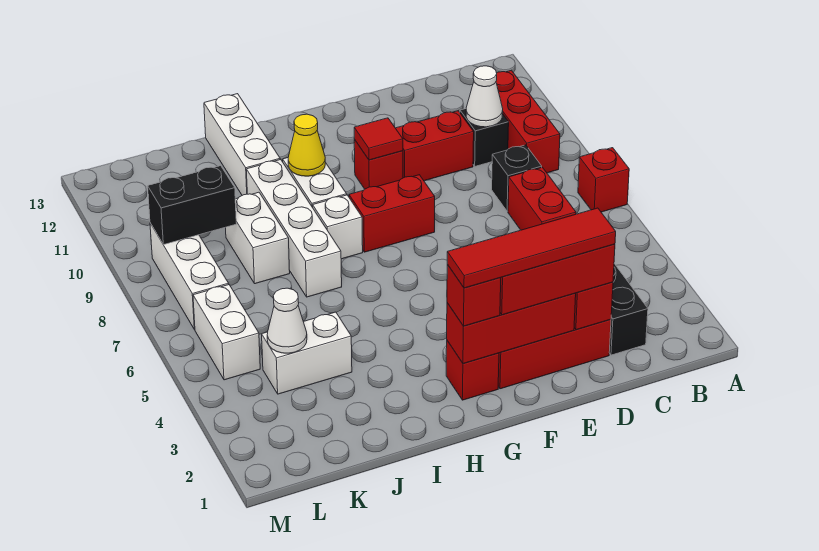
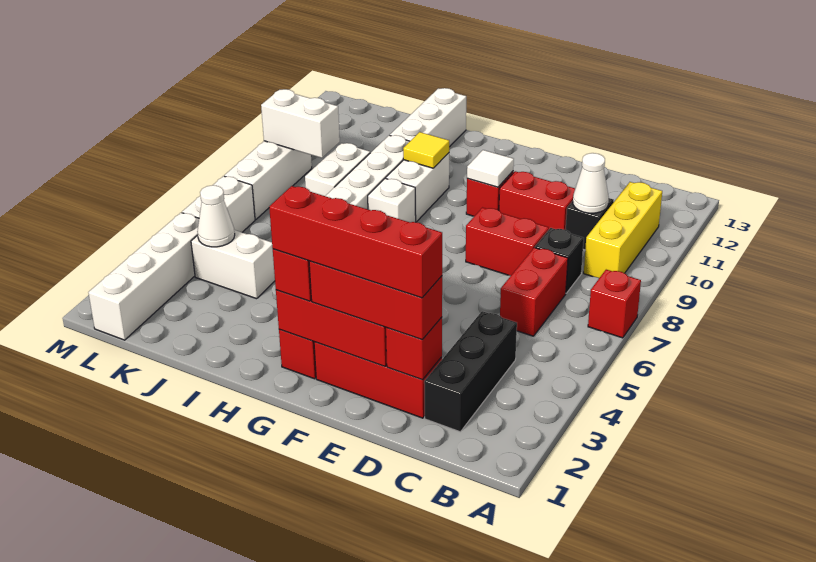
red brick B9:B11 level 1 -> yellow brick B9:B11 level 1
red tile D2:G2 level 4 -> red brick D2:G2 level 4
red brick F8:G8 level 1 -> red brick D8:E8 level 1
red tile F10 level 2 -> white tile F10 level 2
yellow cone H10 level 2 -> yellow tile H10 level 2
black brick K9:L9 level 2 -> white brick K9:L9 level 2
none -> white brick L1:L4 level 1

